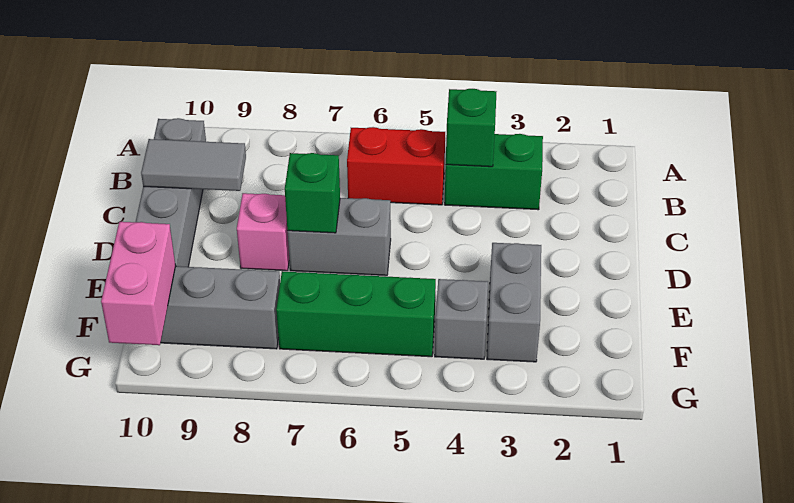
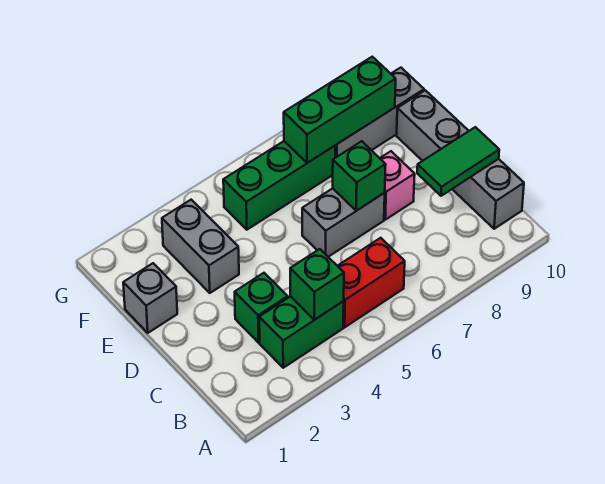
none -> green brick C3 level 1
grey tile C9:C10 level 2 -> green tile C9:C10 level 2
grey brick F4 level 1 -> grey brick E1 level 1
none -> green brick F7:F9 level 2
pink brick F10:G10 level 2 -> none

